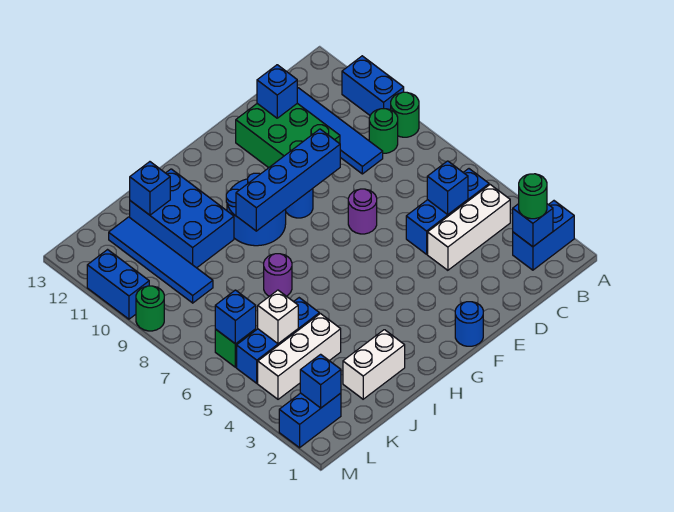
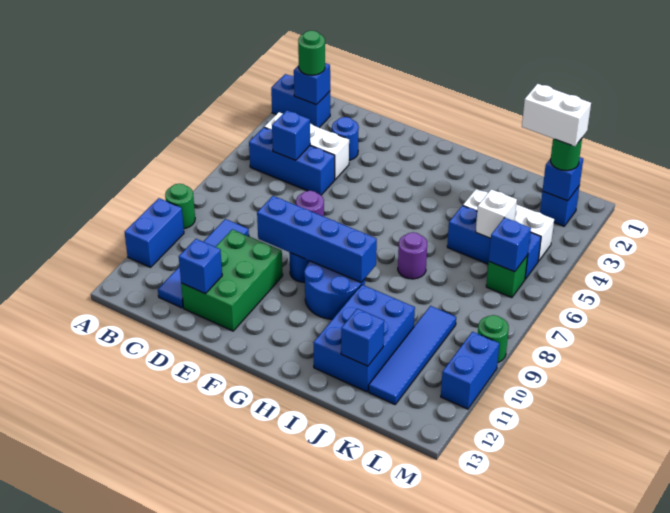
green round brick B9 level 1 -> green round brick L2 level 3
blue round brick F1 level 1 -> blue round brick D3 level 1
white brick I2:J2 level 1 -> white brick K2:L2 level 4
blue brick L2:M2 level 1 -> blue brick L2 level 1

